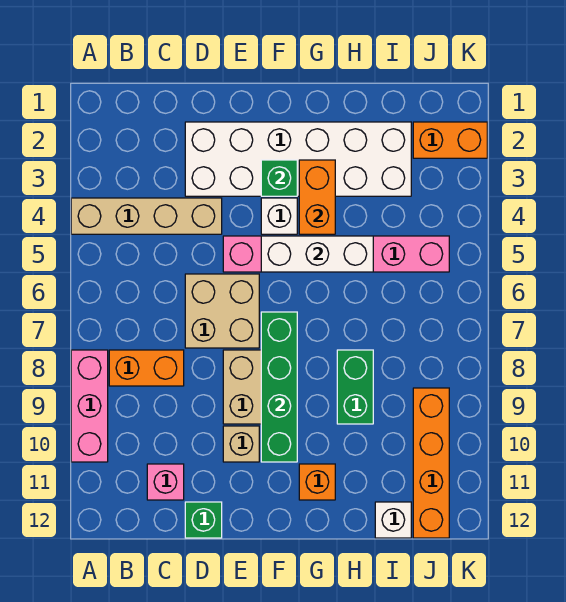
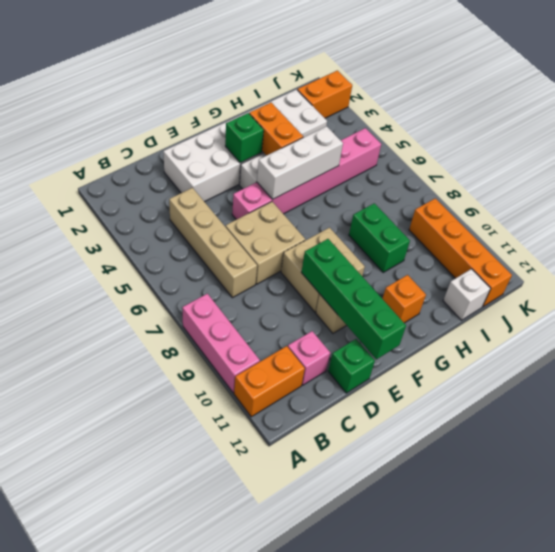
tan brick A4:D4 level 1 -> tan brick C4:C7 level 1
orange brick B8:C8 level 1 -> orange brick A11:B11 level 1
green brick F7:F10 level 2 -> green brick E9:E12 level 2

